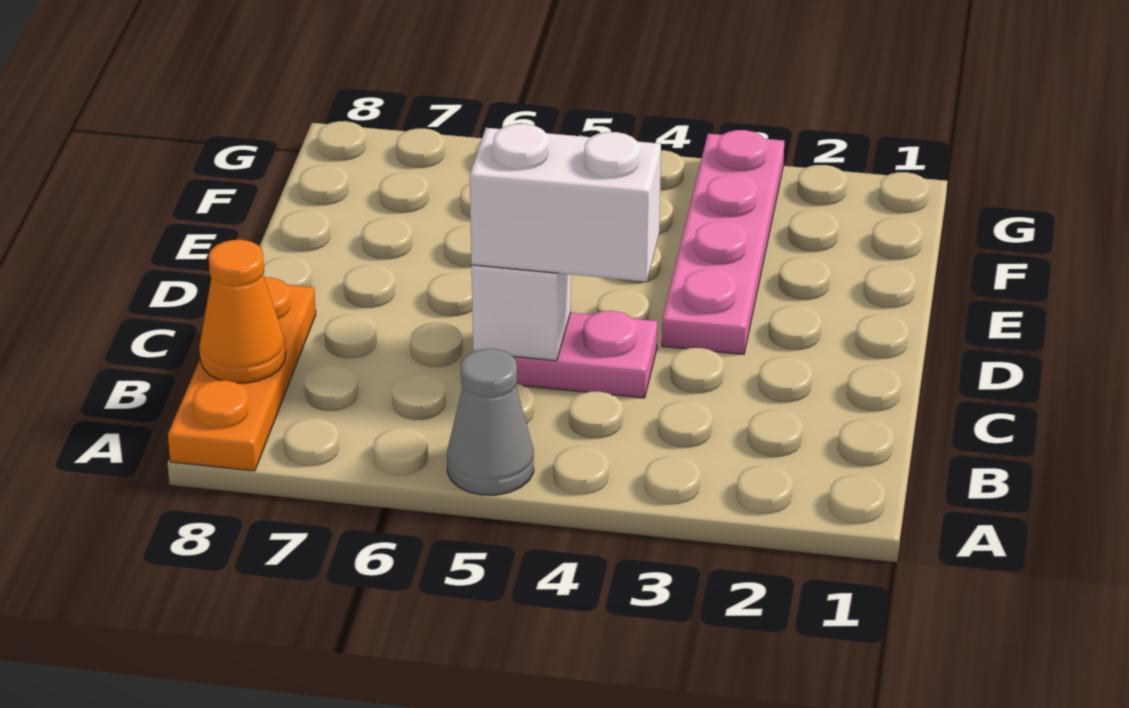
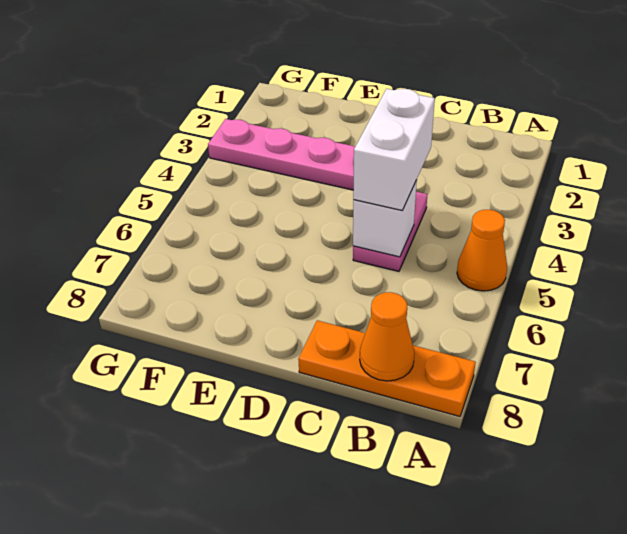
grey cone A5 level 1 -> orange cone A5 level 1

